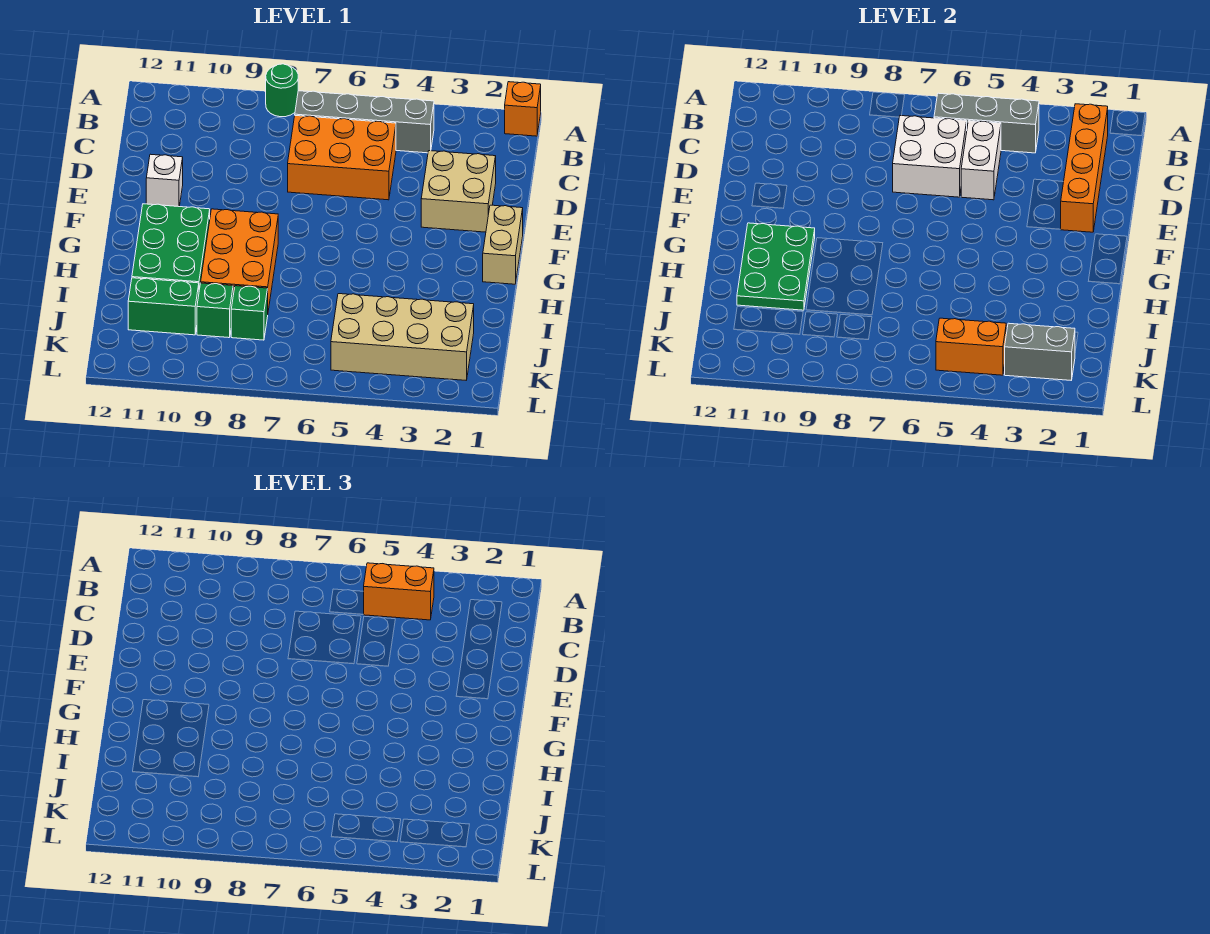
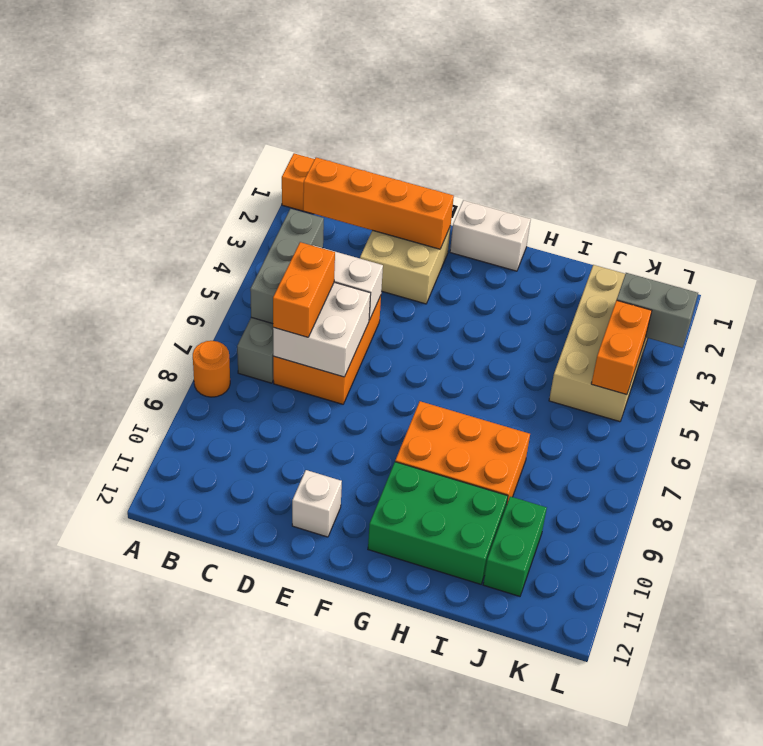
green round brick A8 level 1 -> orange round brick A8 level 1
orange brick B4:B5 level 3 -> orange brick C6:C7 level 3
tan brick F1:G1 level 1 -> white brick F1:G1 level 1
green plate G10:I11 level 2 -> none
green brick J8 level 1 -> none
green brick J9 level 1 -> none
grey brick K2:K3 level 2 -> grey brick K3:L3 level 2

